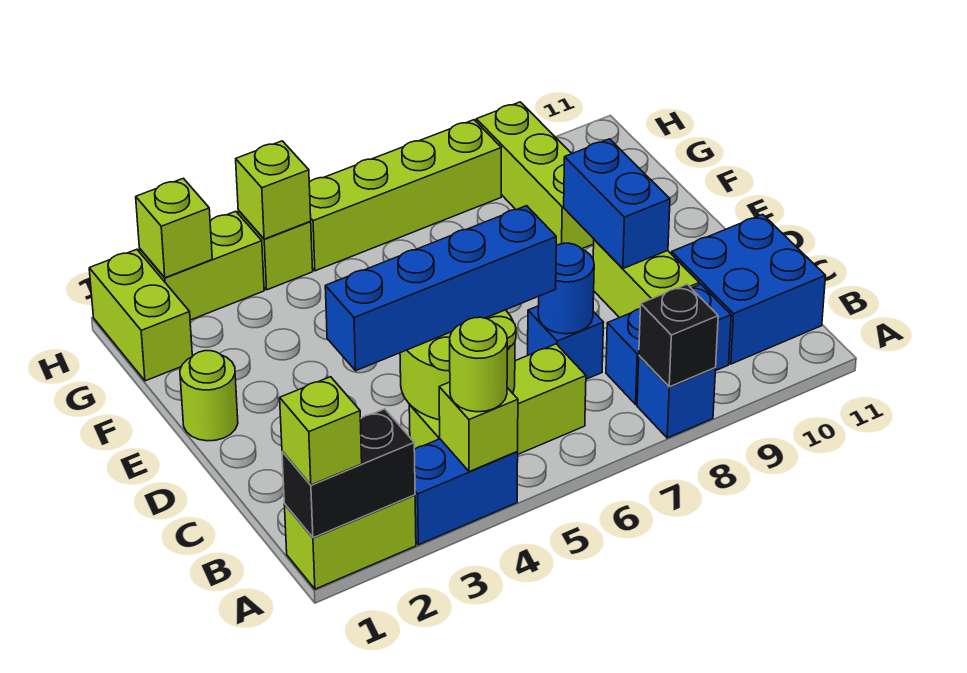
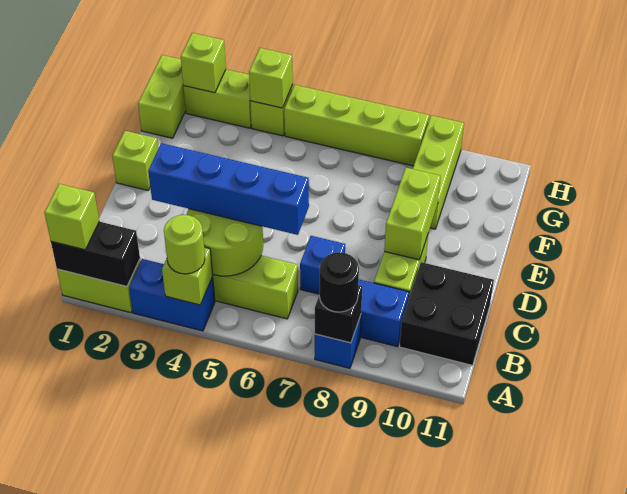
none -> black round brick A8 level 3
blue brick B10:C11 level 1 -> black brick B10:C11 level 1
blue round brick C7 level 2 -> none
blue brick D9:E9 level 2 -> lime brick D9:E9 level 2
lime round brick E1 level 1 -> lime brick E1 level 1

